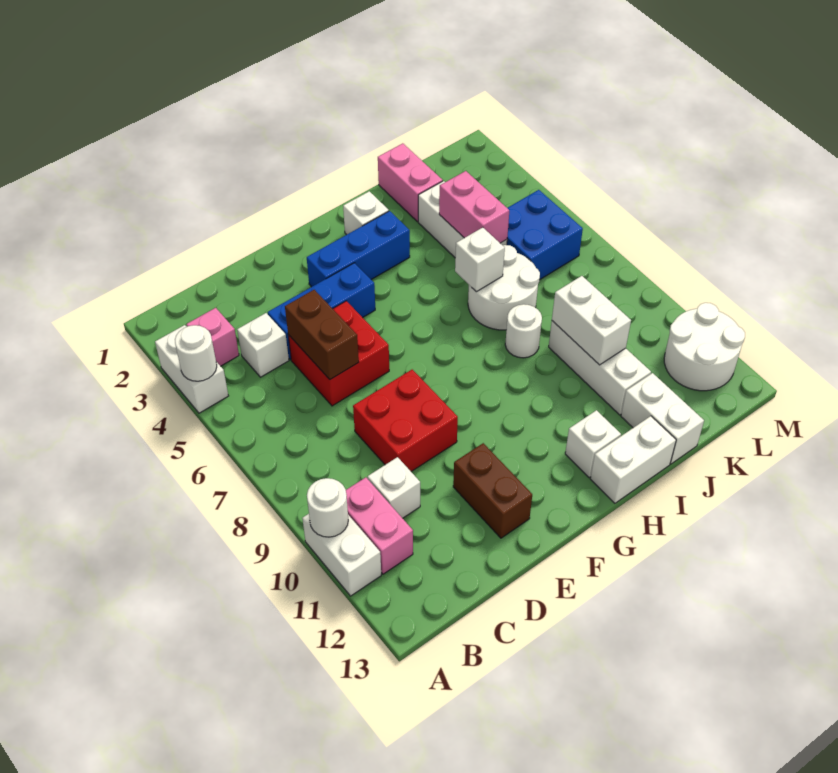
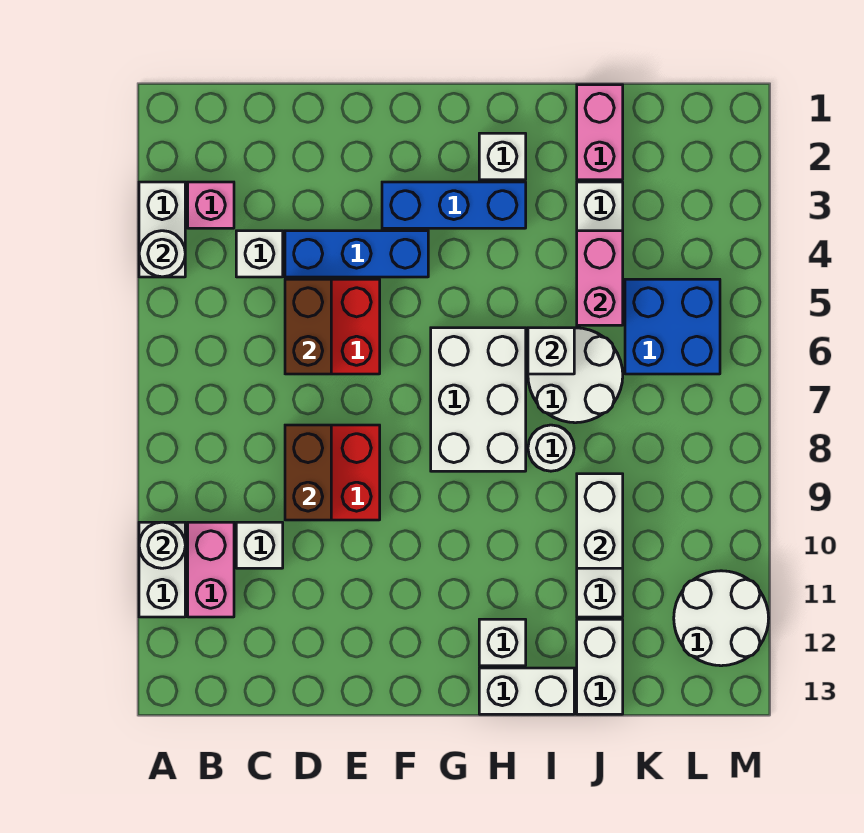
brown brick E11:E12 level 1 -> brown brick D8:D9 level 2
none -> white brick G6:H8 level 1

